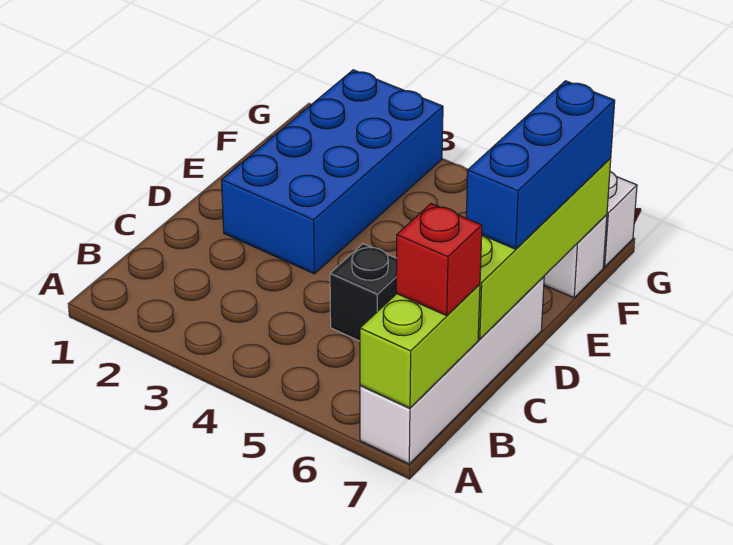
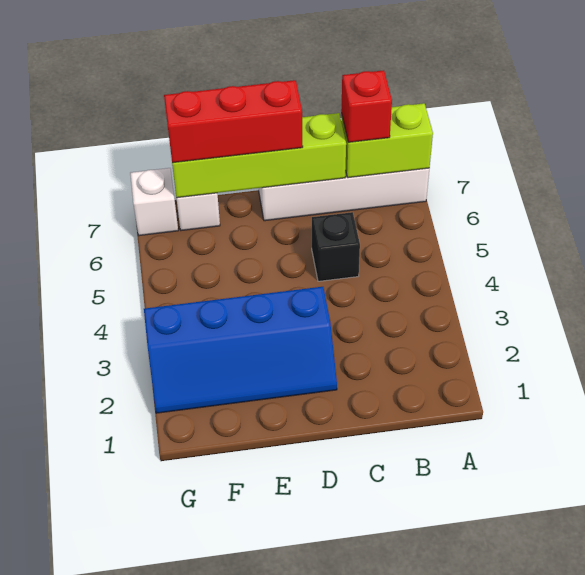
blue brick D2:G3 level 1 -> blue slope D2:G3 level 1 top 3
blue brick D7:F7 level 3 -> red brick D7:F7 level 3

